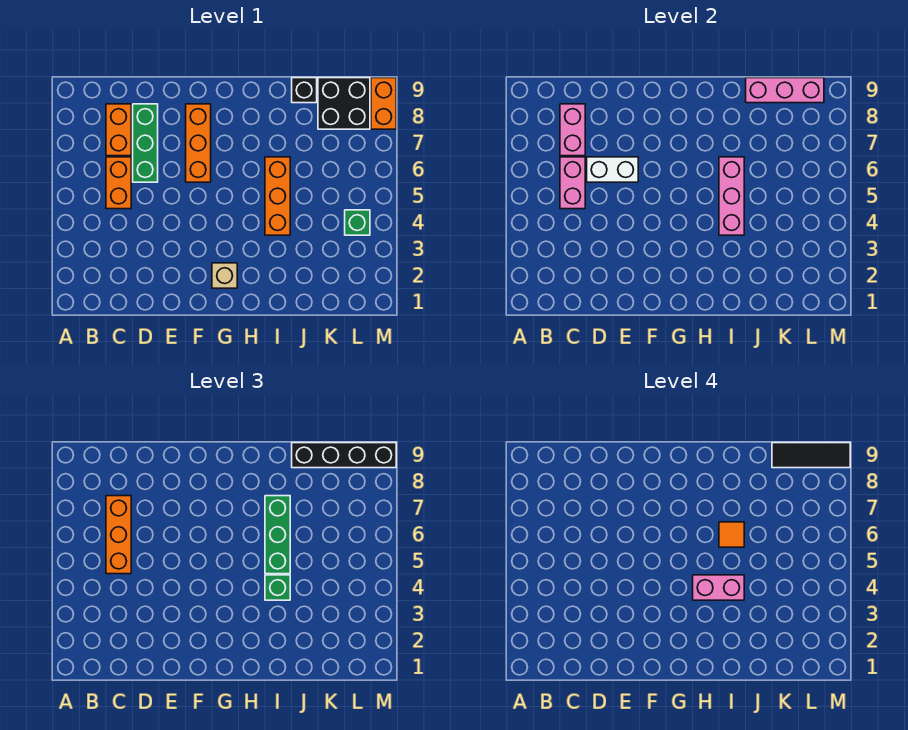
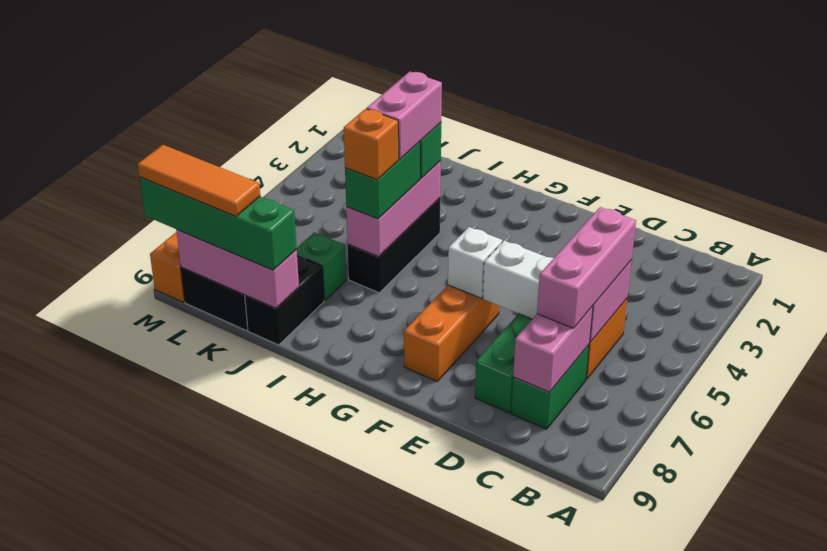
orange brick C5:C7 level 3 -> pink brick C5:C7 level 3
orange brick C7:C8 level 1 -> green brick C7:C8 level 1
none -> white brick F6 level 2
tan brick G2 level 1 -> none
pink brick H4:I4 level 4 -> pink brick I4:I5 level 4
orange brick I4:I6 level 1 -> black brick I4:I6 level 1
green brick I5:I7 level 3 -> green brick I5:I6 level 3
orange tile I6 level 4 -> orange brick I6 level 4
black brick J9 level 1 -> black brick J8:J9 level 1
black brick J9:M9 level 3 -> green brick J9:M9 level 3
black tile K9:M9 level 4 -> orange tile K9:M9 level 4
green brick L4 level 1 -> green brick J7 level 1

